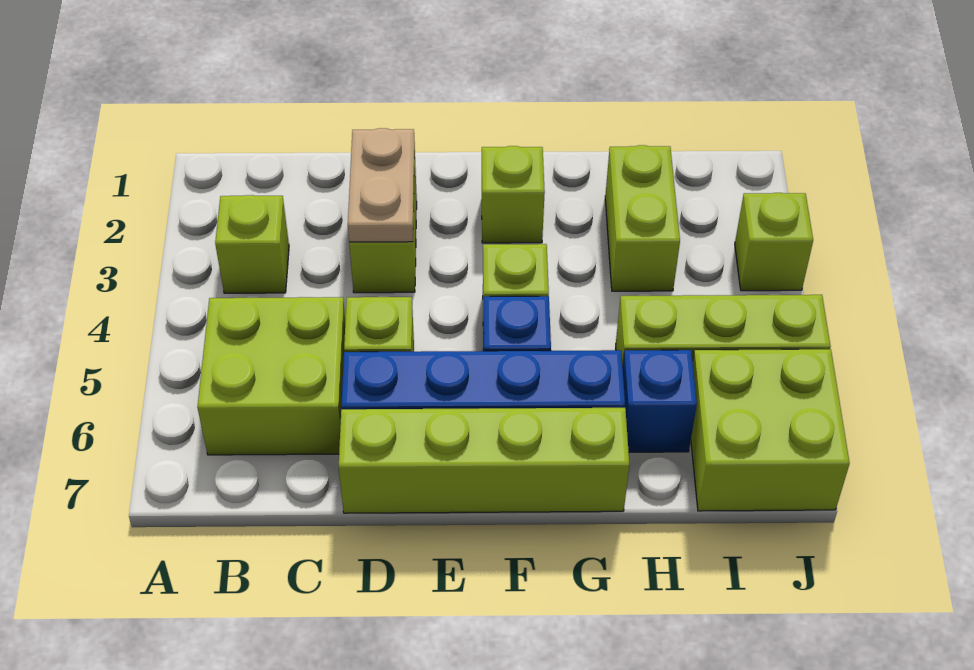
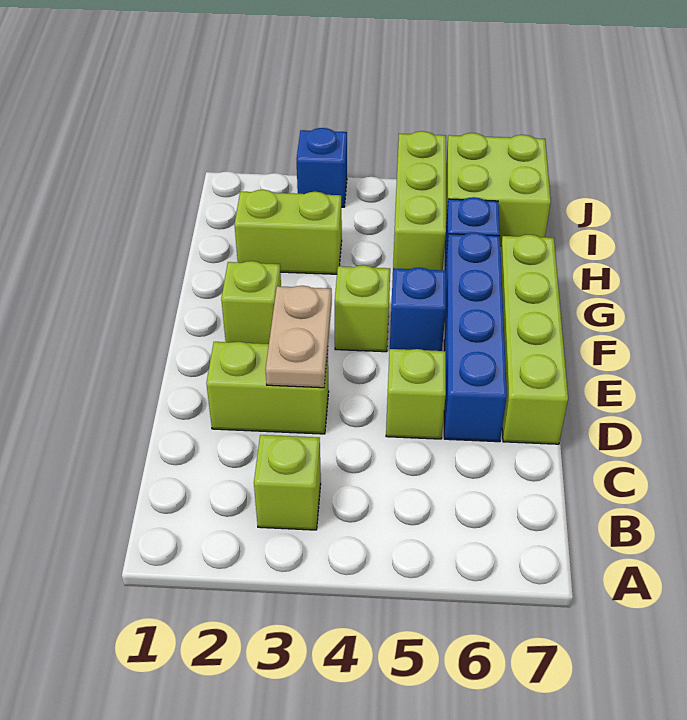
lime brick B5:C6 level 1 -> none
tan plate D2:D3 level 2 -> tan plate D3:E3 level 2
lime brick J3 level 1 -> blue brick J3 level 1

